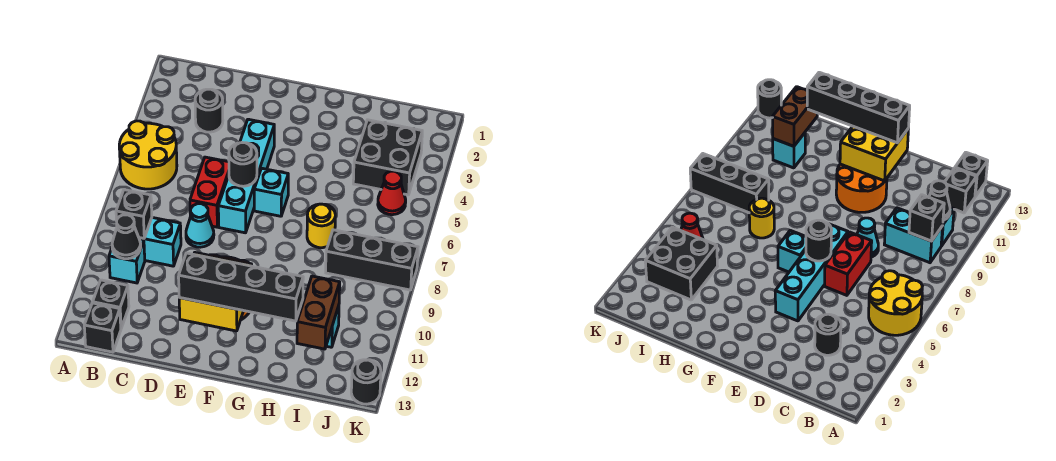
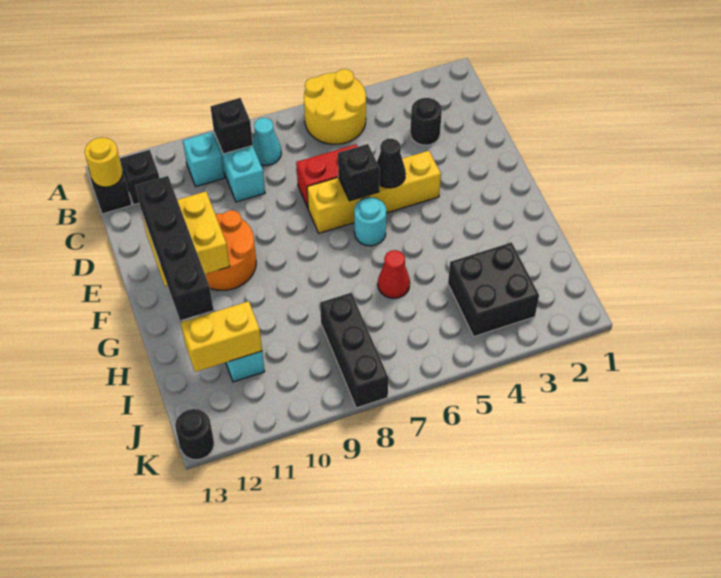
black cone B10 level 2 -> black cone E5 level 2
cyan cone D8 level 1 -> cyan cone B8 level 1
cyan brick E4:E7 level 1 -> yellow brick E4:E7 level 1
black round brick E6 level 2 -> black brick E6 level 2
cyan brick F6 level 1 -> cyan round brick F6 level 1
yellow round brick H7 level 1 -> yellow round brick B13 level 2
brown brick I11:I12 level 2 -> yellow brick I11:I12 level 2
red cone J5 level 1 -> red cone H6 level 1

